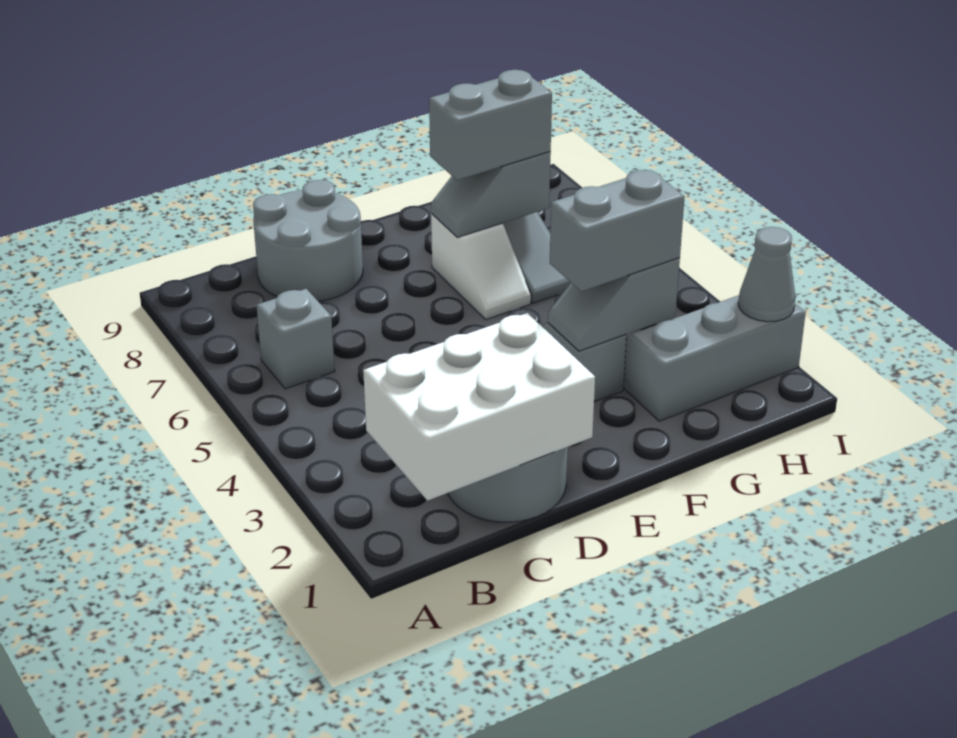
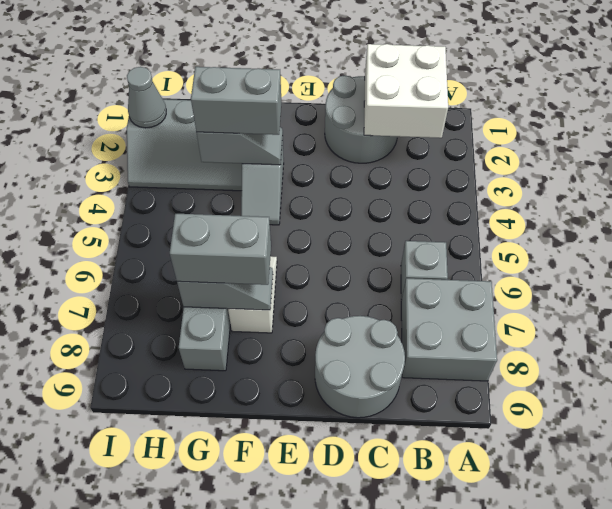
none -> grey brick A7:B8 level 1
white brick B1:D2 level 2 -> white brick B1:C2 level 2

